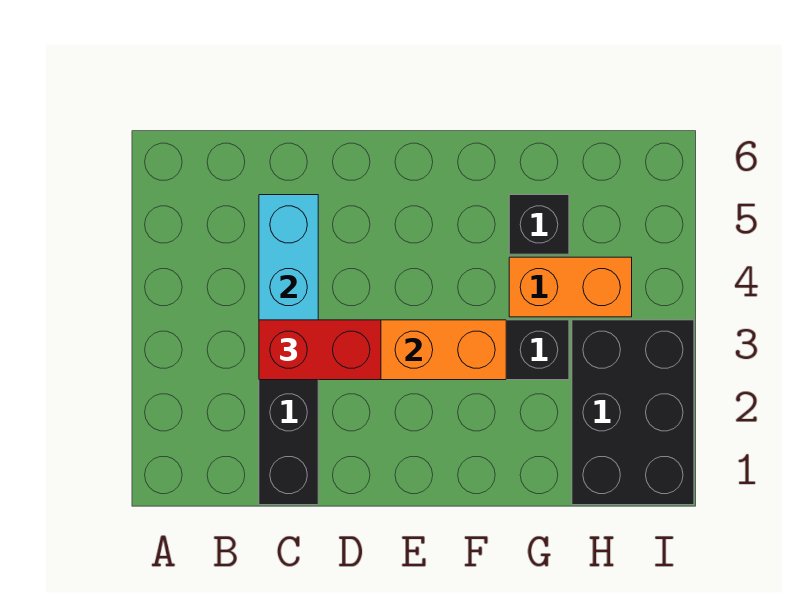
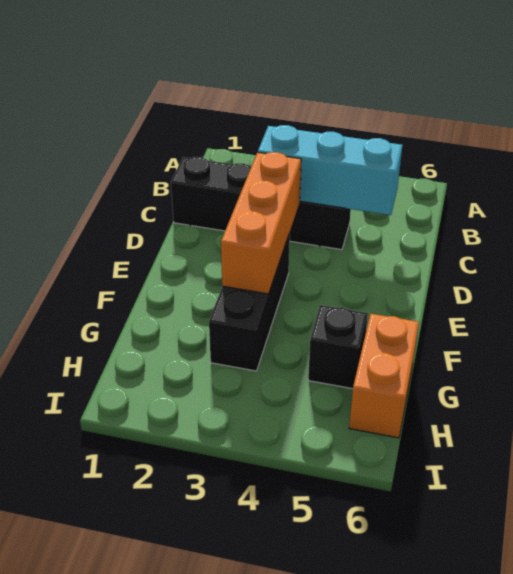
red brick C3:D3 level 3 -> none
orange brick G4:H4 level 1 -> orange brick G6:H6 level 1
black brick H1:I3 level 1 -> none

